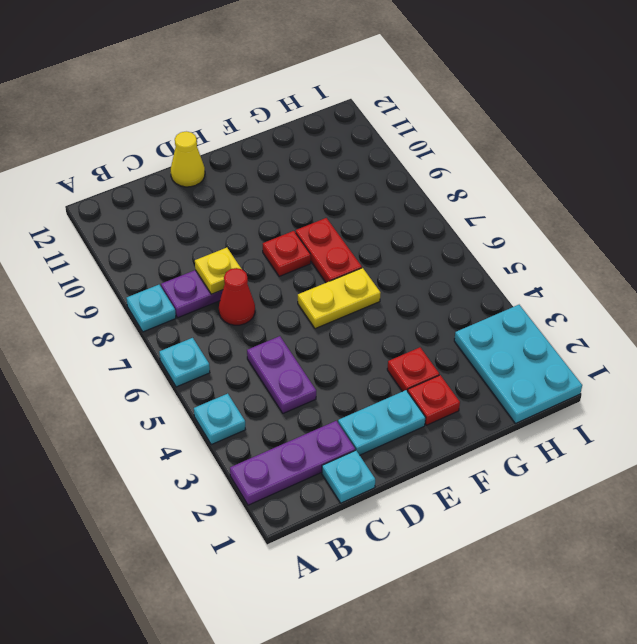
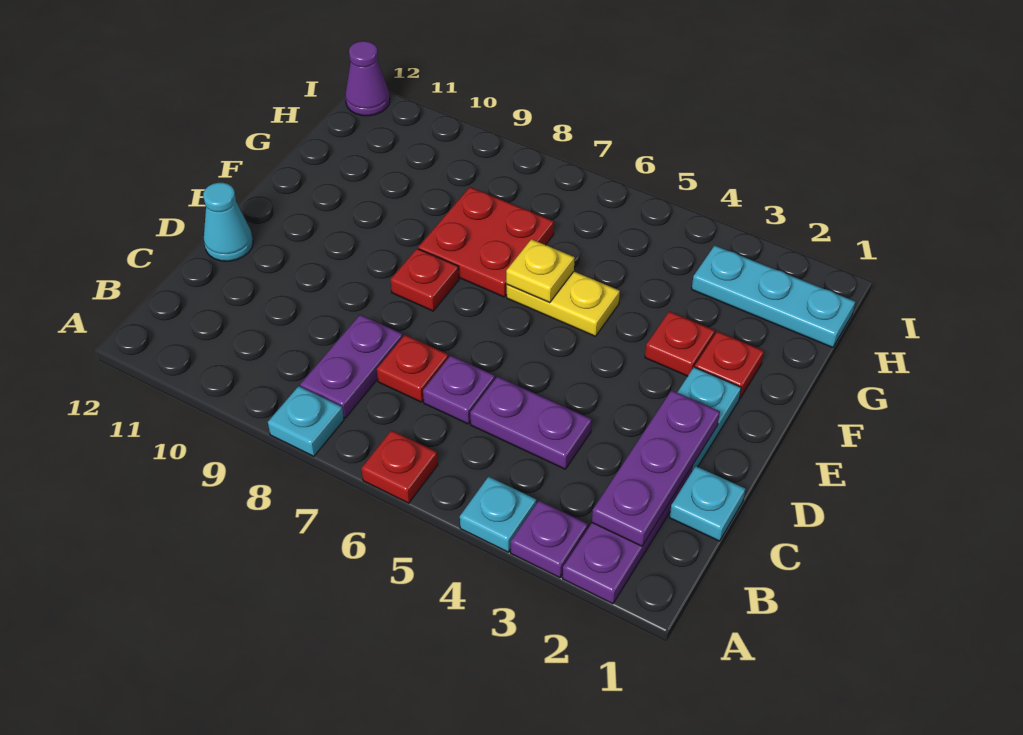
none -> purple plate A3 level 1
cyan plate A6 level 1 -> red plate A6 level 1
none -> purple plate B2:D2 level 2
none -> purple plate C6 level 1
red cone C7 level 1 -> red plate C7 level 1
yellow plate C8 level 2 -> yellow plate F6 level 2
yellow cone D12 level 1 -> cyan cone D12 level 1
yellow plate E6:F6 level 1 -> yellow plate F5:F6 level 1
red plate F7:F8 level 1 -> red plate F7:G8 level 1
cyan plate H1:I3 level 1 -> cyan plate H1:H3 level 1
none -> purple cone I12 level 1

